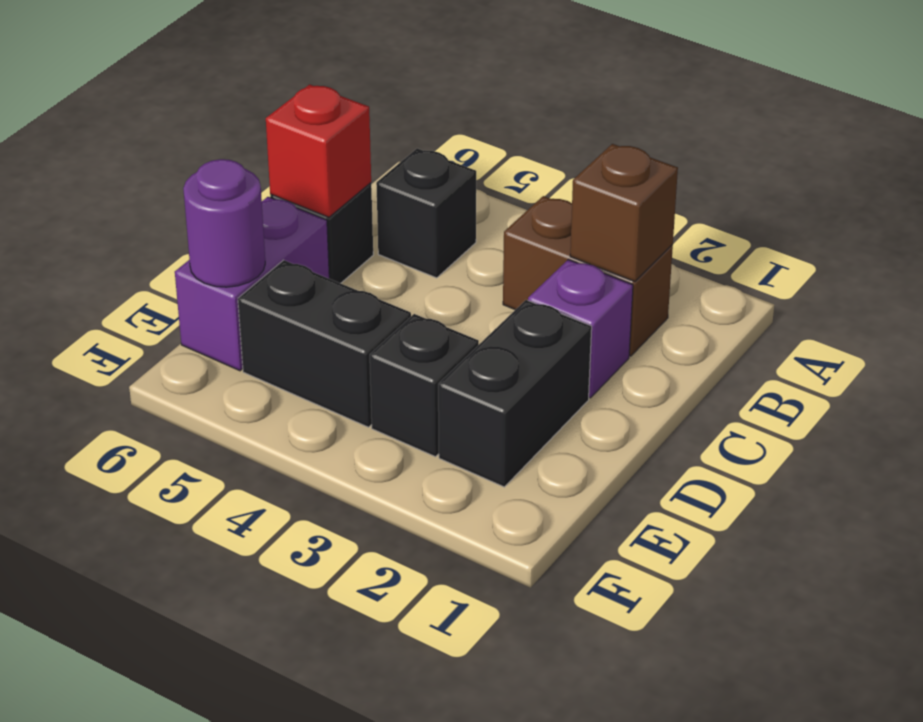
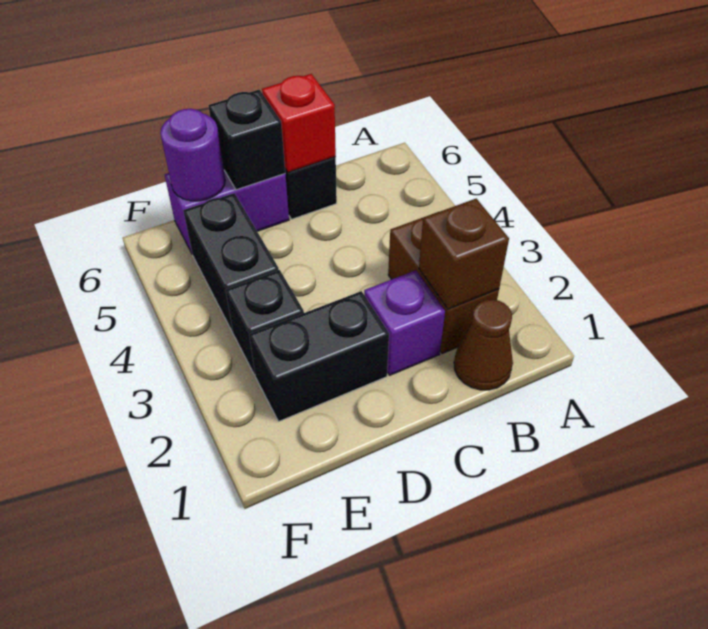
none -> brown cone B1 level 1
black brick B5 level 1 -> black brick D6 level 2

